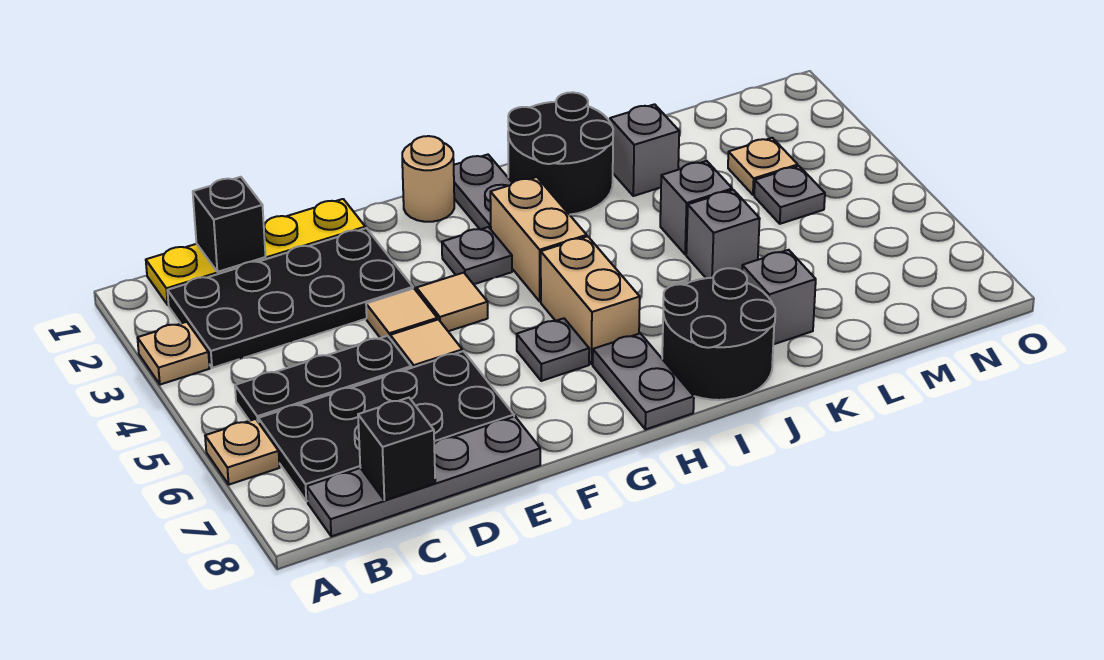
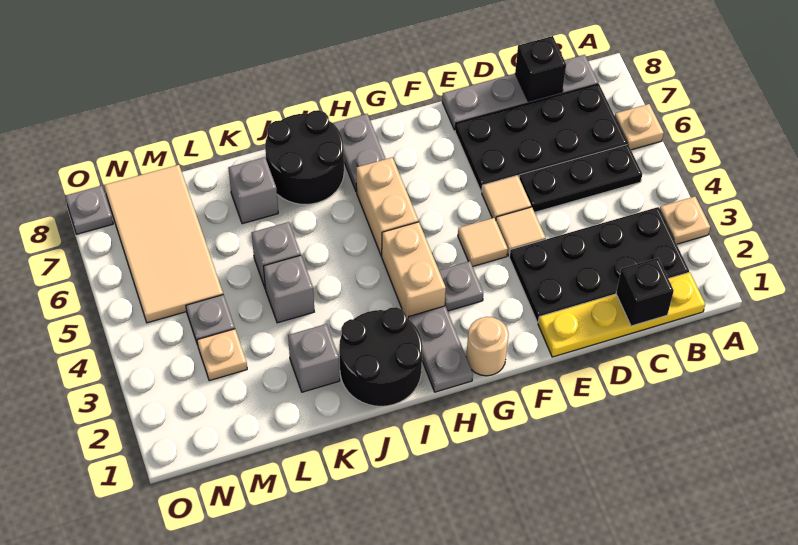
grey plate G6 level 1 -> grey plate O8 level 1
none -> tan tile M5:N8 level 1

